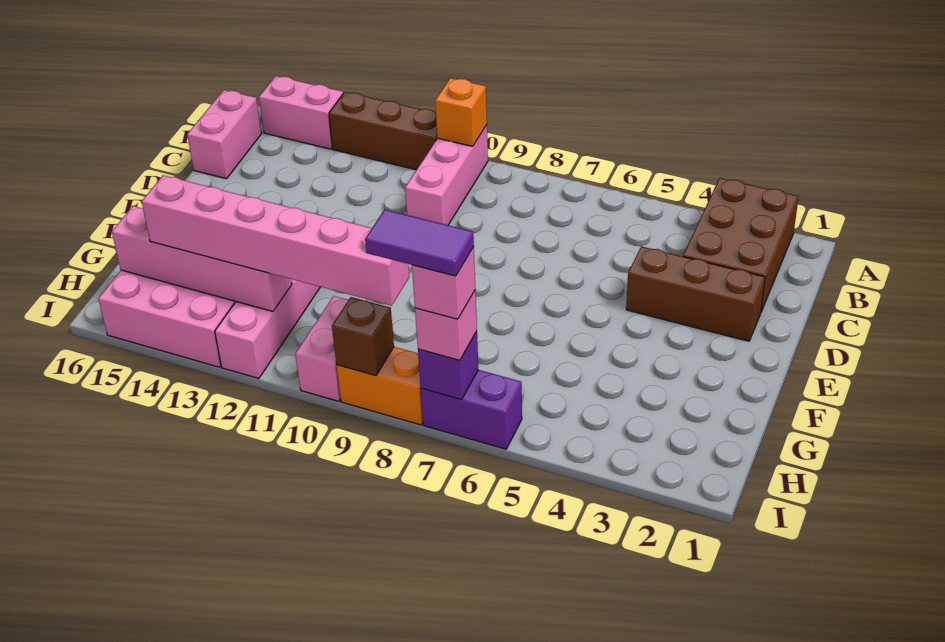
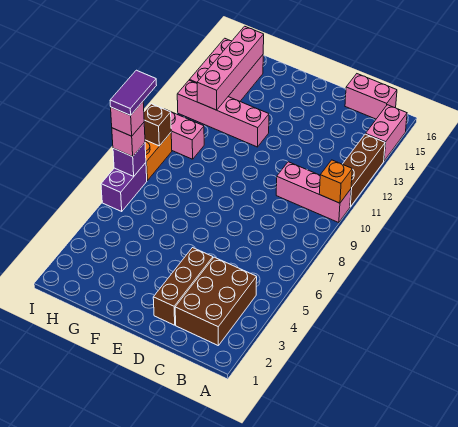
brown brick A2:C3 level 1 -> brown brick B2:C4 level 1
pink brick H9:H14 level 3 -> none

